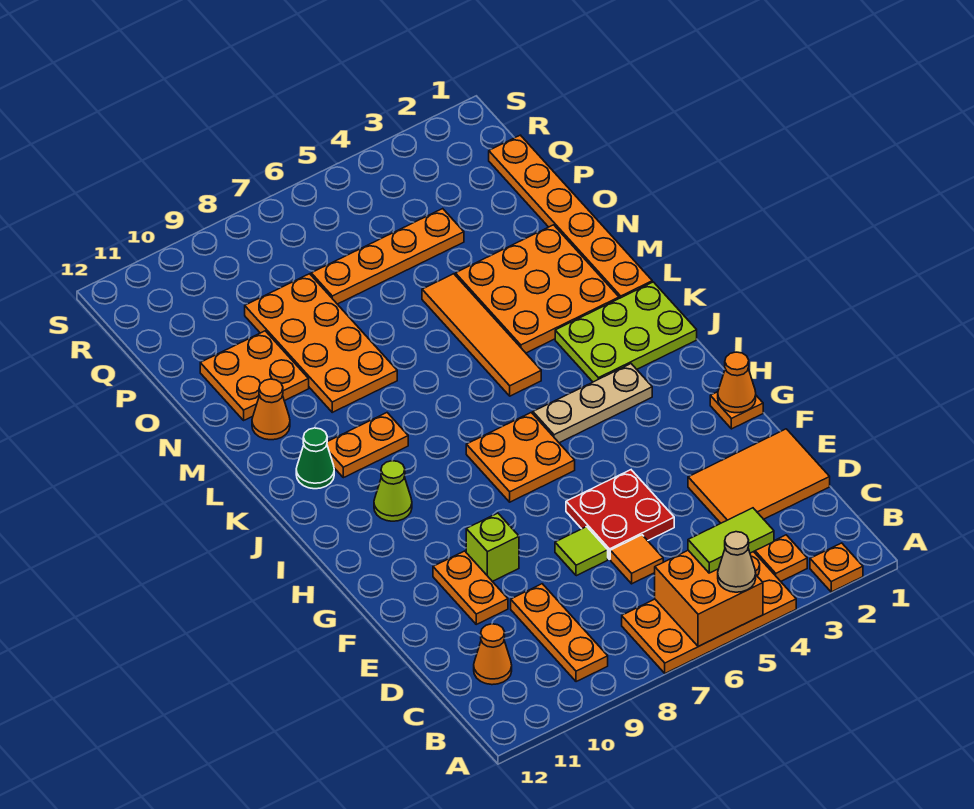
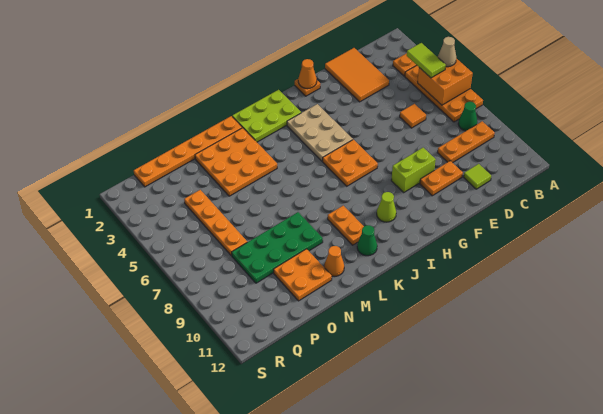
orange plate A2 level 1 -> none
none -> green cone B8 level 1
orange cone C11 level 1 -> none
red plate E5:F6 level 1 -> none
lime tile E7 level 1 -> lime tile D11 level 1
lime brick F9 level 1 -> lime brick F9:G9 level 1
tan plate I3:I5 level 1 -> tan plate H3:I5 level 1
lime plate J1:K3 level 1 -> lime plate I1:K2 level 1
orange tile K5:N5 level 1 -> none
orange plate M8:P9 level 1 -> green plate M8:P9 level 1

